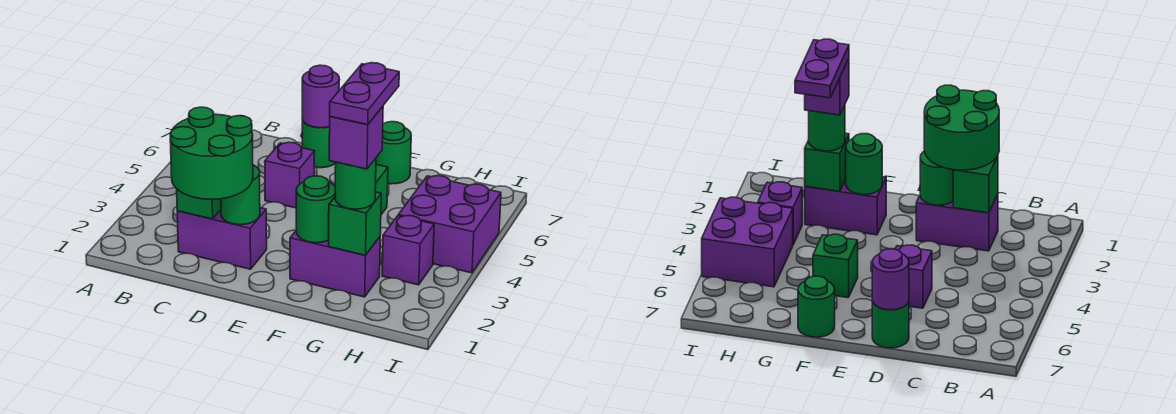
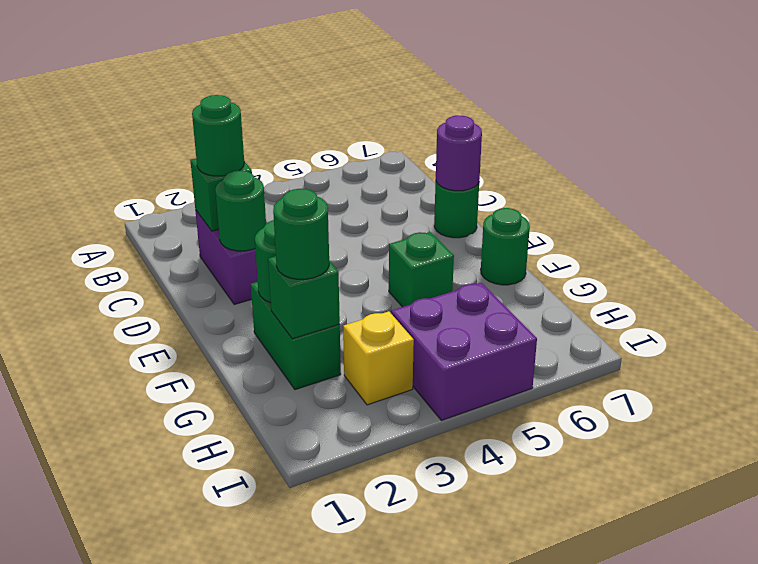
green round brick C1:D2 level 3 -> green round brick C2 level 3
purple brick D5 level 1 -> none
purple brick F2:G2 level 1 -> green brick F2:G2 level 1
purple brick G2 level 4 -> none
purple plate G2:G3 level 5 -> none
purple brick H3 level 1 -> yellow brick H3 level 1

